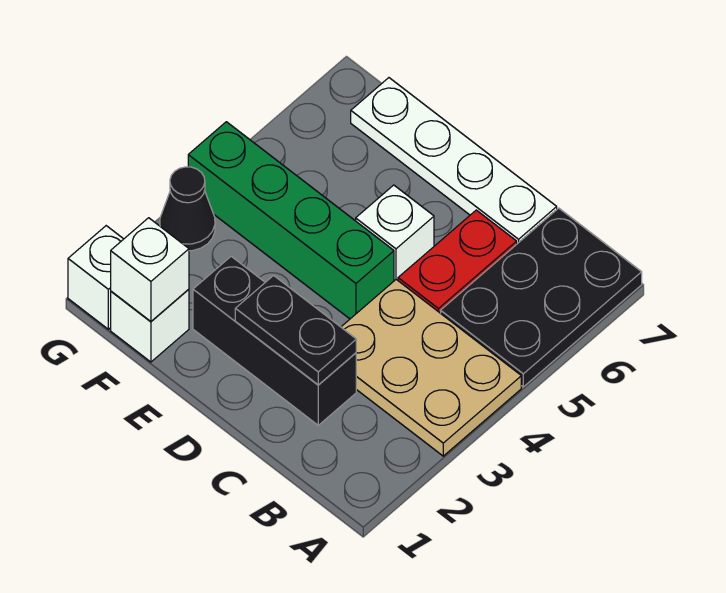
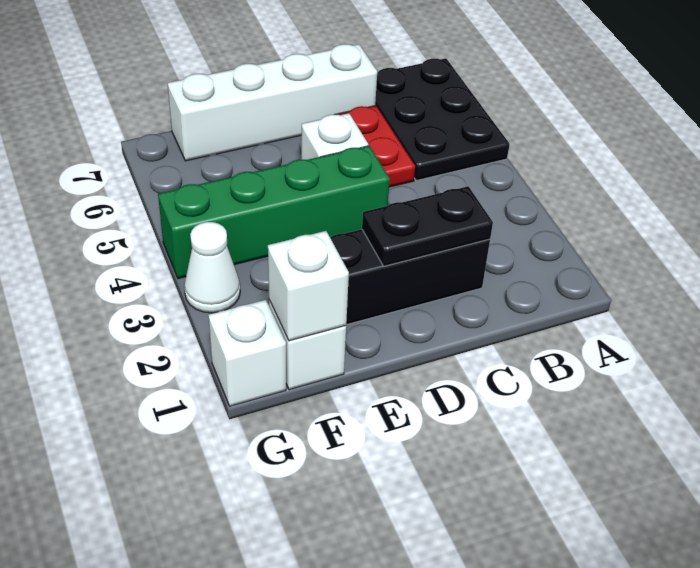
tan plate A3:C4 level 1 -> none
white plate C7:F7 level 1 -> white brick C7:F7 level 1
black cone G3 level 1 -> white cone G3 level 1

